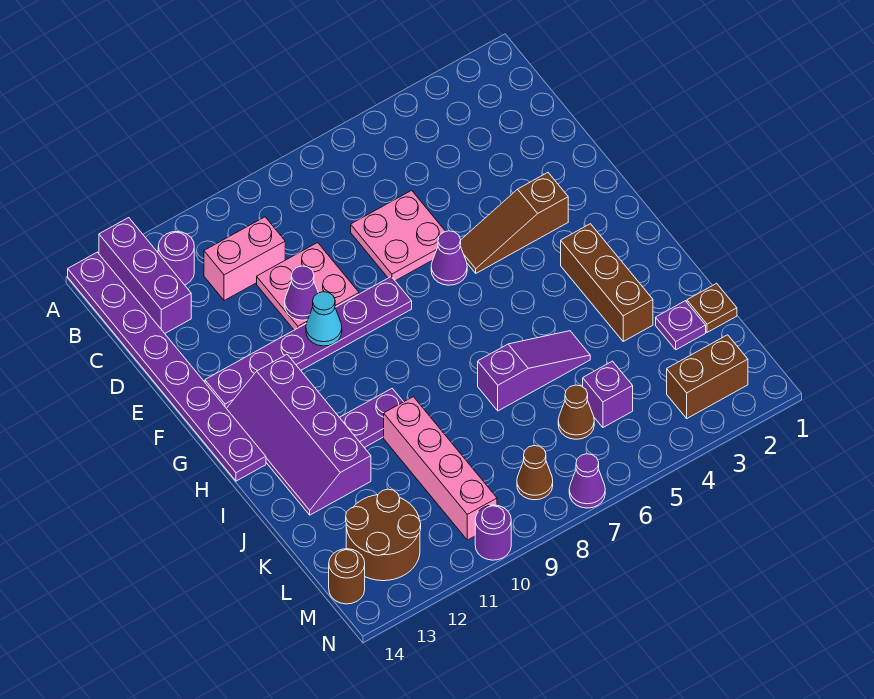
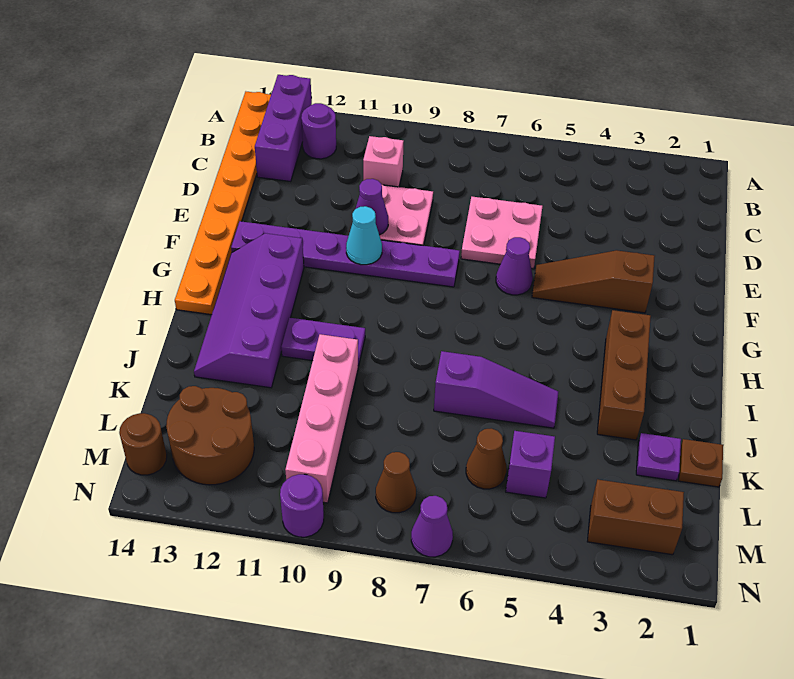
purple plate A14:H14 level 1 -> orange plate A14:H14 level 1
pink brick C10:C11 level 1 -> pink brick C10 level 1

